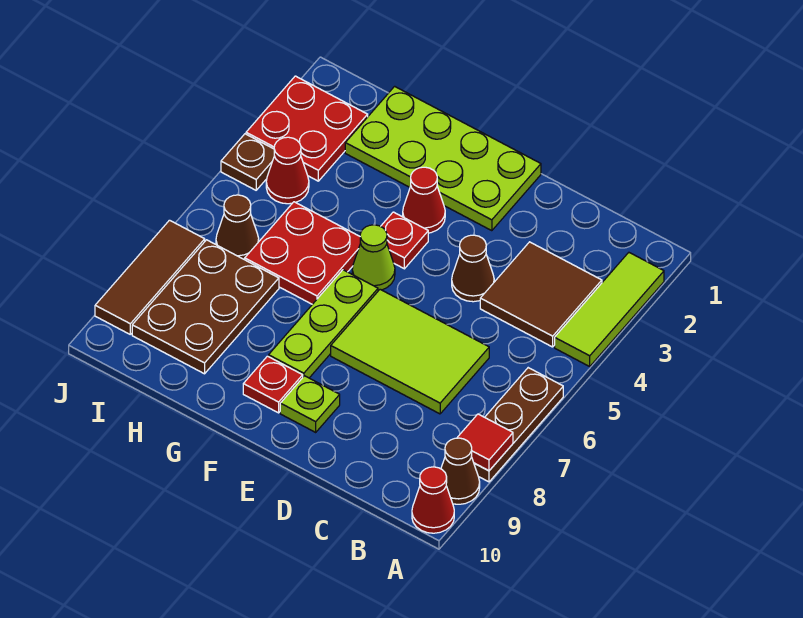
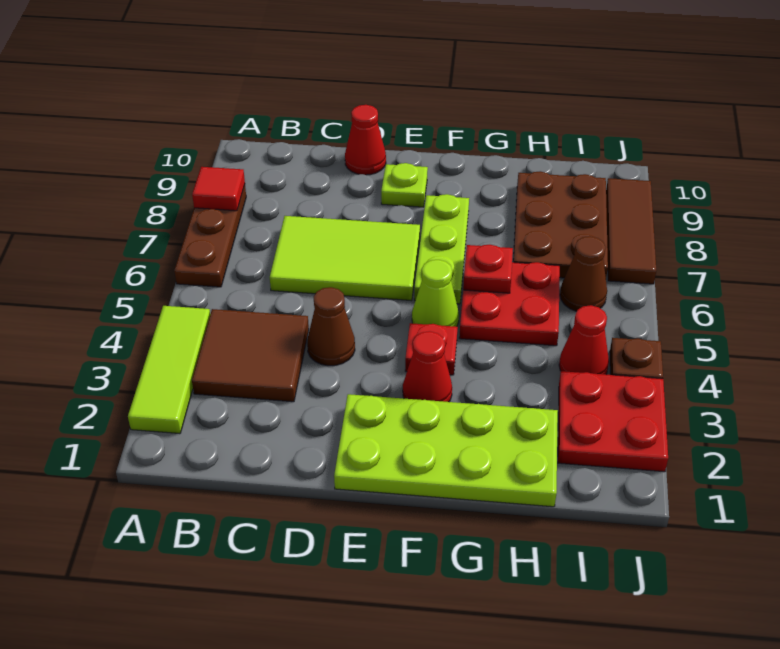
brown cone A9 level 1 -> none
red cone A10 level 1 -> red cone D10 level 1
red plate F9 level 1 -> red plate G6 level 2

